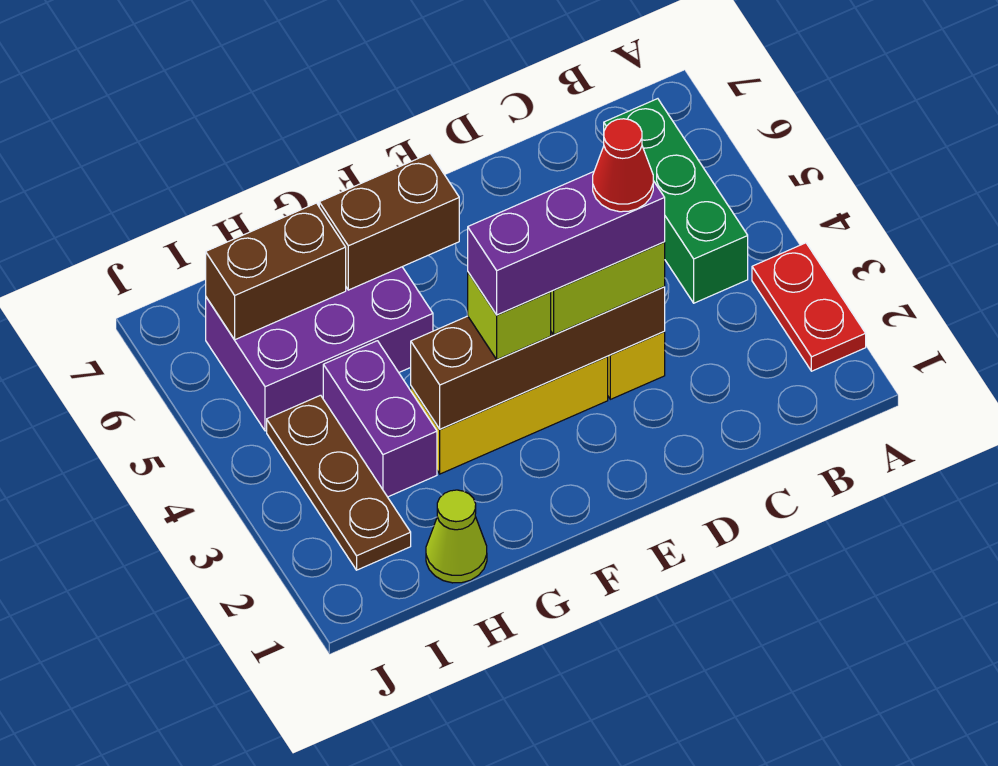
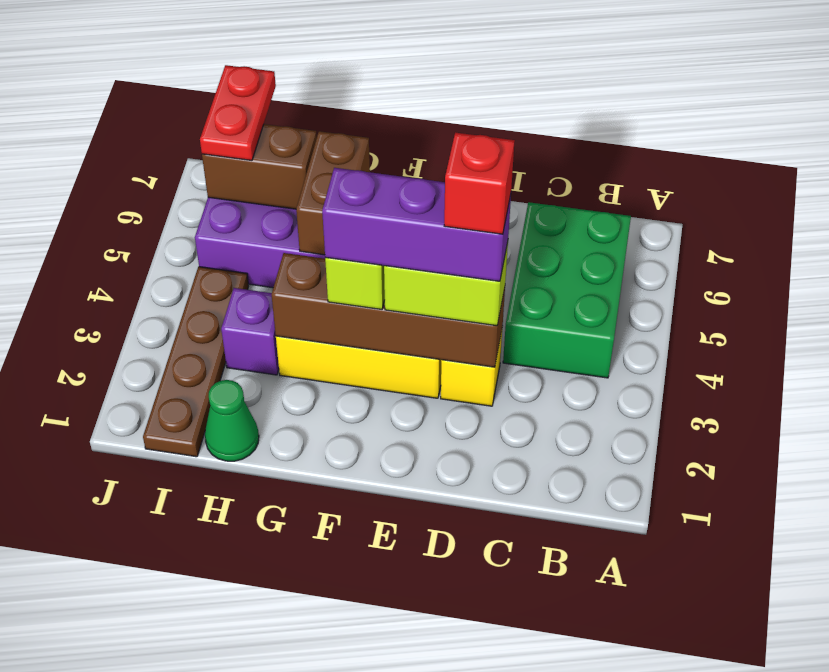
red plate A2:A3 level 1 -> red plate I6:I7 level 3
green brick B4:B6 level 1 -> green brick B4:C6 level 1
red cone D3 level 5 -> red brick D3 level 5
brown brick F6:G6 level 2 -> brown brick G5:G6 level 2
lime cone H1 level 1 -> green cone H1 level 1
purple brick H3:H4 level 1 -> purple brick H3 level 1
brown plate I2:I4 level 1 -> brown plate I1:I4 level 1

